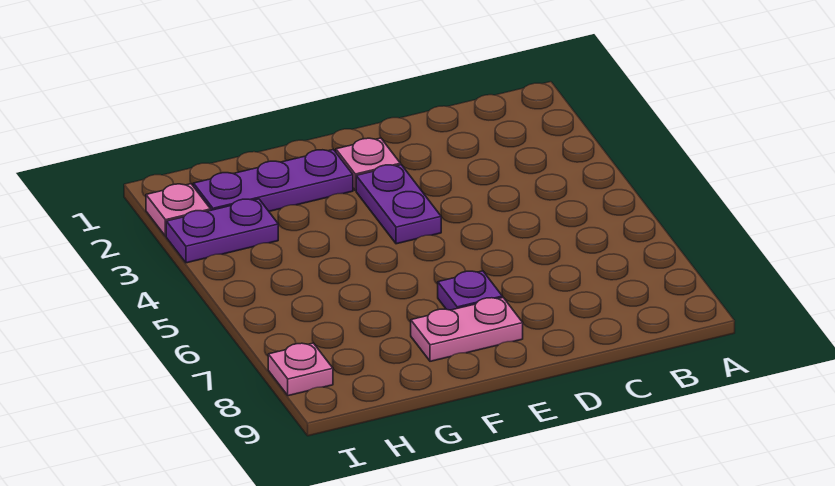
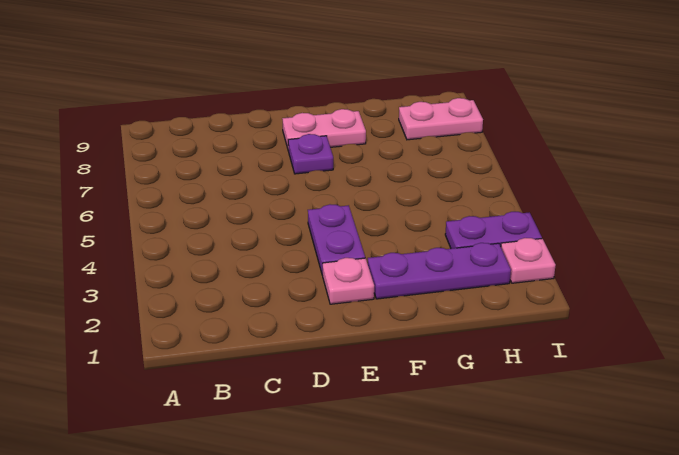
pink plate I8 level 1 -> pink plate H8:I8 level 1

